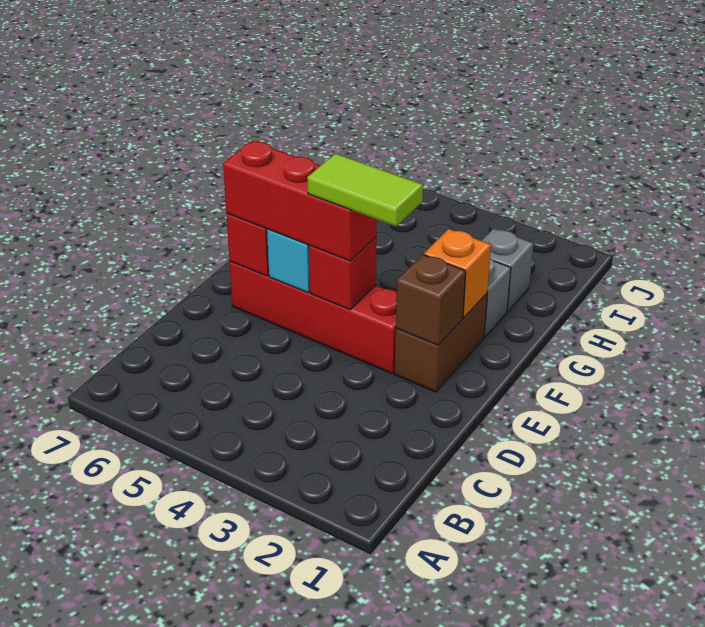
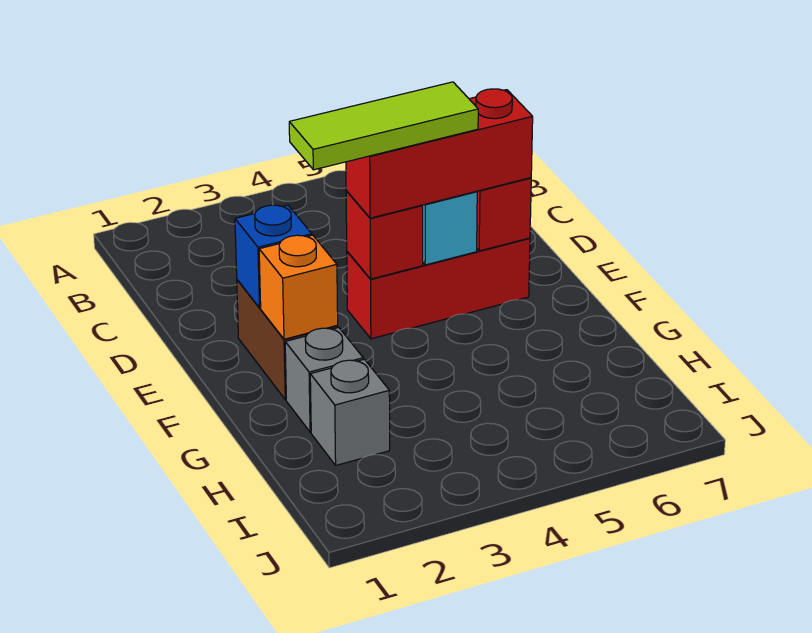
brown brick E2 level 2 -> blue brick E2 level 2
red brick E3:E6 level 1 -> red brick E4:E6 level 1
lime tile E3:E4 level 4 -> lime tile E3:E5 level 4

